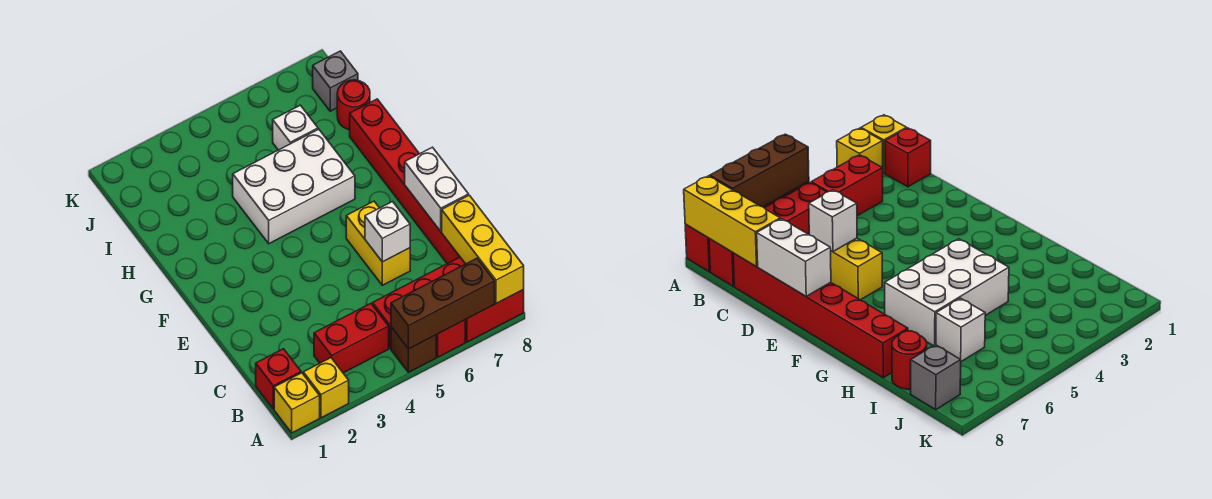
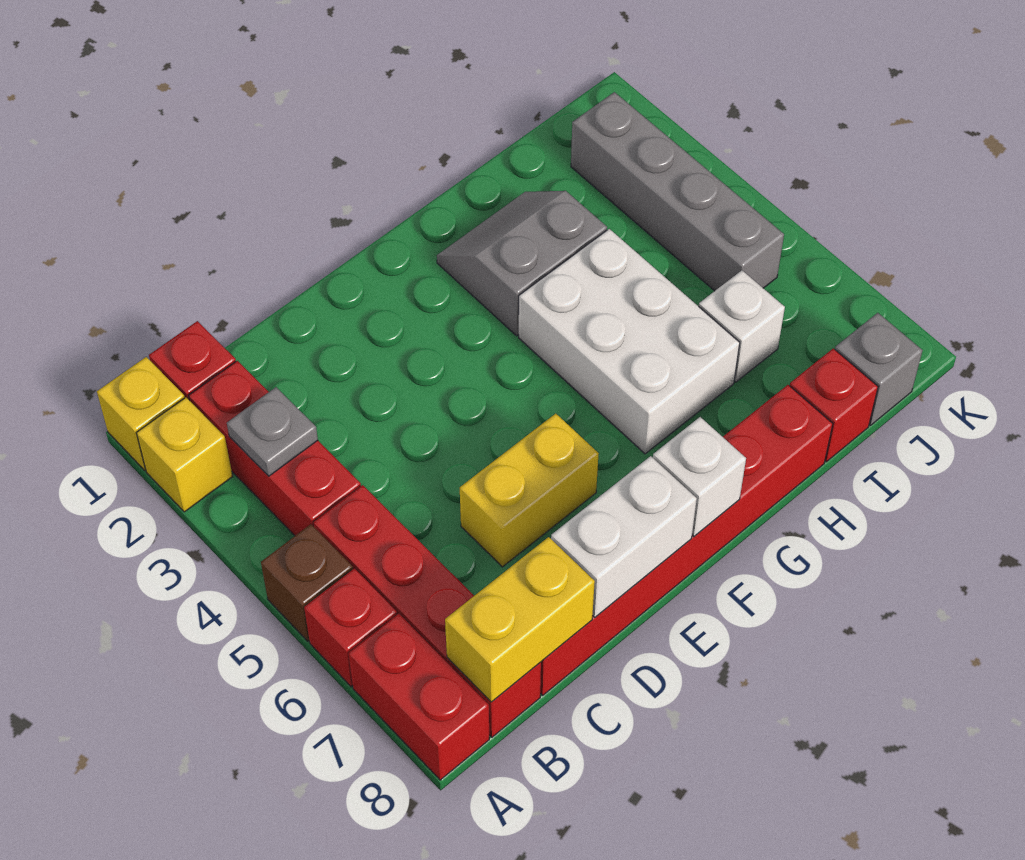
brown brick A5:A7 level 2 -> none
yellow brick A8:C8 level 2 -> yellow brick B8:C8 level 2
red brick B3:B4 level 1 -> red brick B2:B4 level 1
none -> grey plate B3 level 2
white brick D6 level 2 -> white brick F8 level 2
none -> grey slope G2:H3 level 1 top 3
red round brick I8 level 1 -> red brick I8 level 1
none -> grey brick J2:J5 level 1

